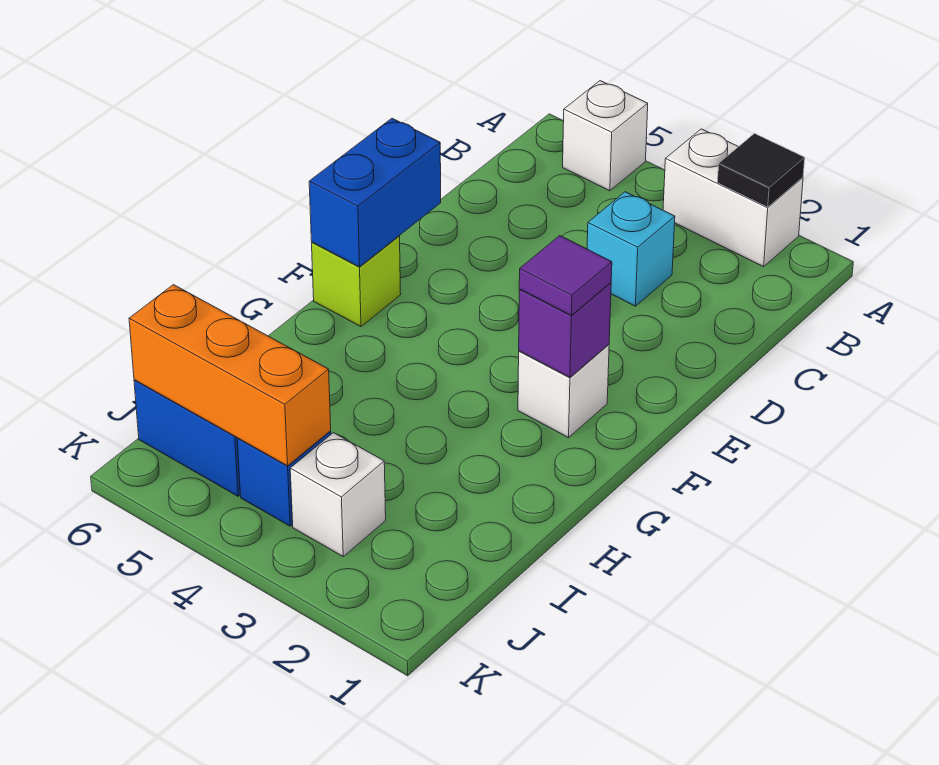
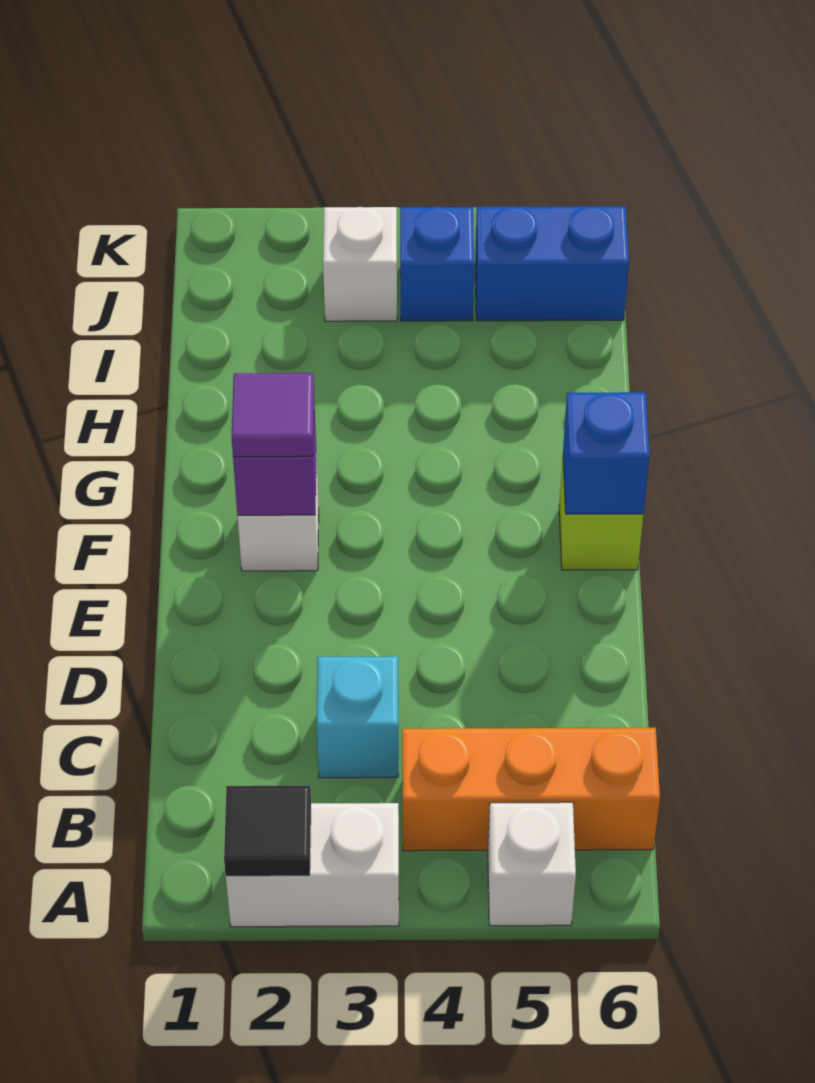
blue brick E6:F6 level 2 -> blue brick F6 level 2
orange brick J4:J6 level 2 -> orange brick B4:B6 level 1

